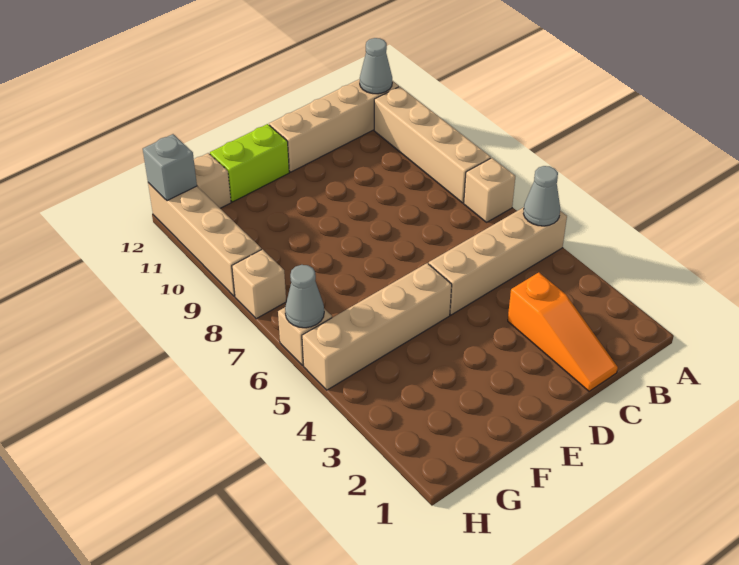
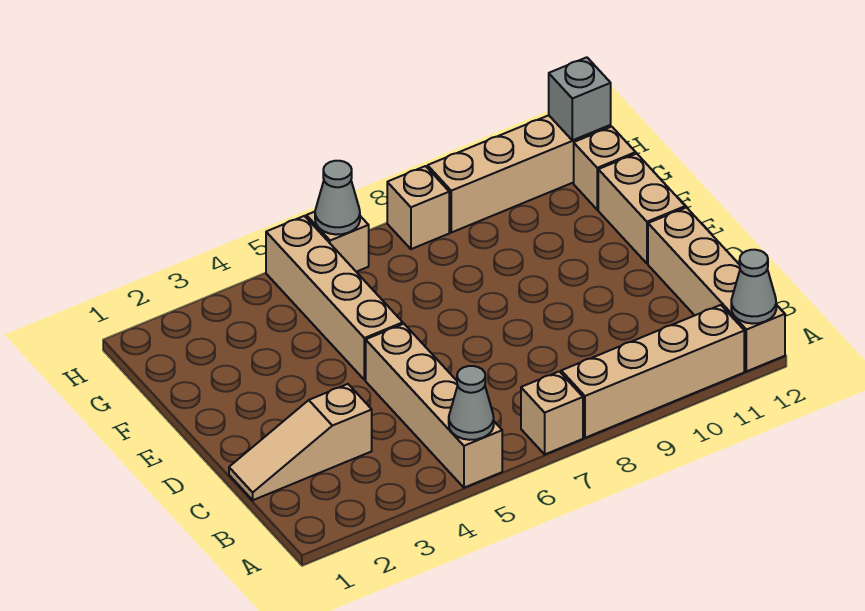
orange slope C1:C3 level 1 top 3 -> tan slope C1:C3 level 1 top 3
lime brick E12:F12 level 1 -> tan brick E12:F12 level 1

